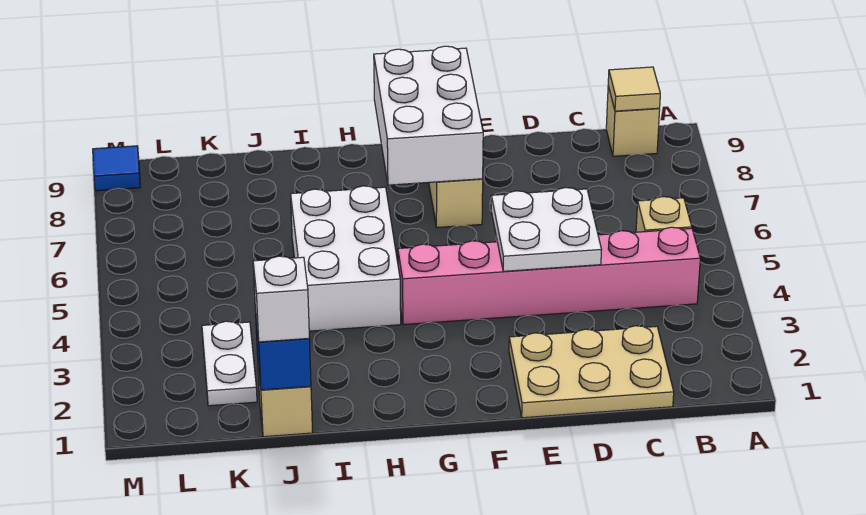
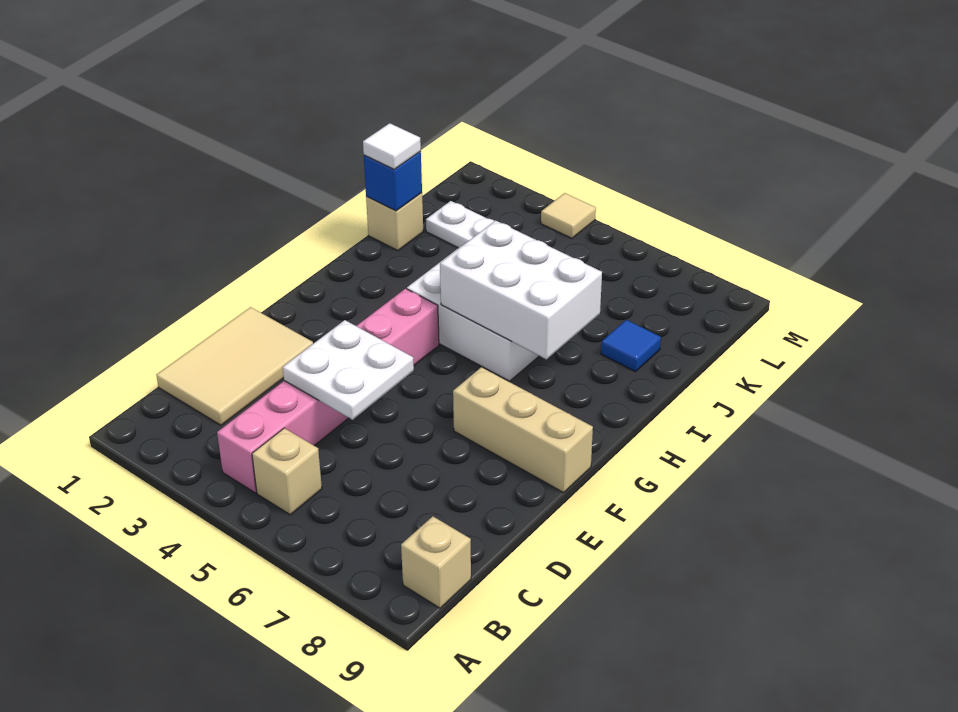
tan tile B9 level 2 -> tan tile M4 level 1
tan plate C1:E2 level 1 -> tan tile C1:E2 level 1
white brick F7:G9 level 2 -> white brick H5:I7 level 2
white brick J1 level 3 -> white tile J1 level 3
blue tile M9 level 1 -> blue tile J8 level 1

